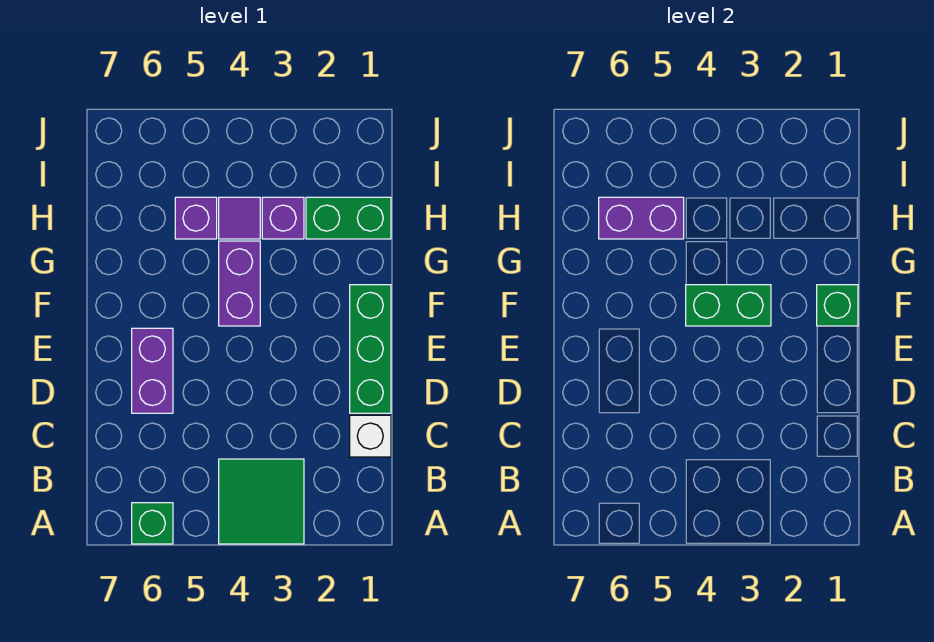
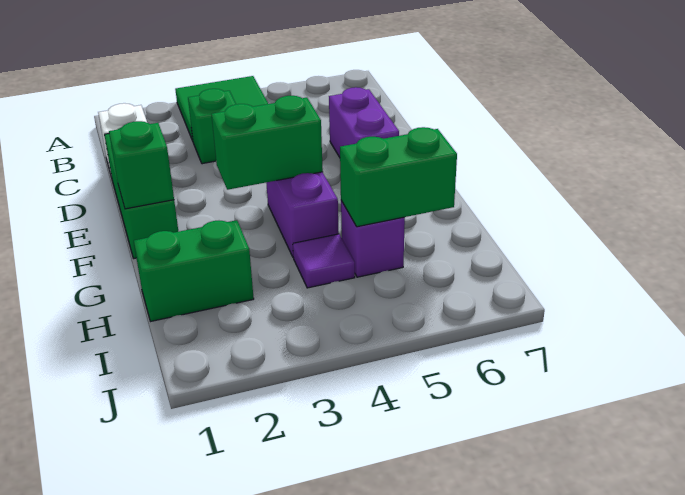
green brick A6 level 1 -> green brick C3 level 1
purple brick H3 level 1 -> none
purple brick H5:H6 level 2 -> green brick H5:H6 level 2

